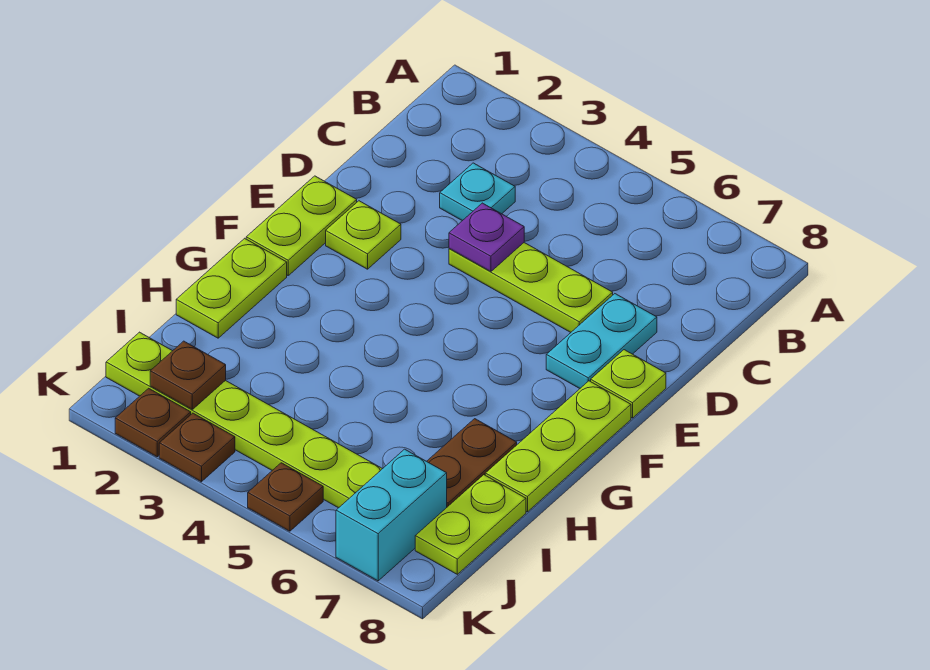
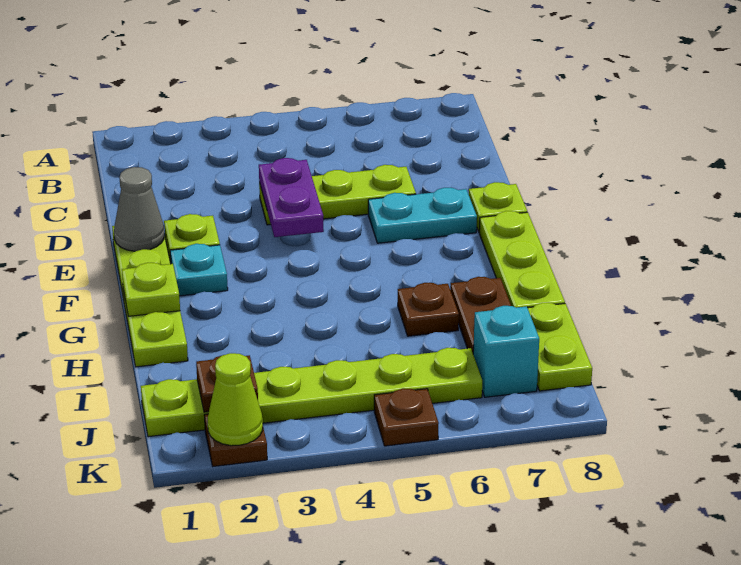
cyan plate C3 level 1 -> cyan plate F2 level 1
purple plate D4 level 2 -> purple plate D4:E4 level 2
cyan plate D7:E7 level 1 -> cyan plate E6:E7 level 1
none -> grey cone E1 level 2
none -> lime plate G1 level 2
cyan brick J7:K7 level 1 -> cyan brick J7 level 1
none -> lime cone K2 level 2
brown plate K3 level 1 -> brown plate H6 level 1

